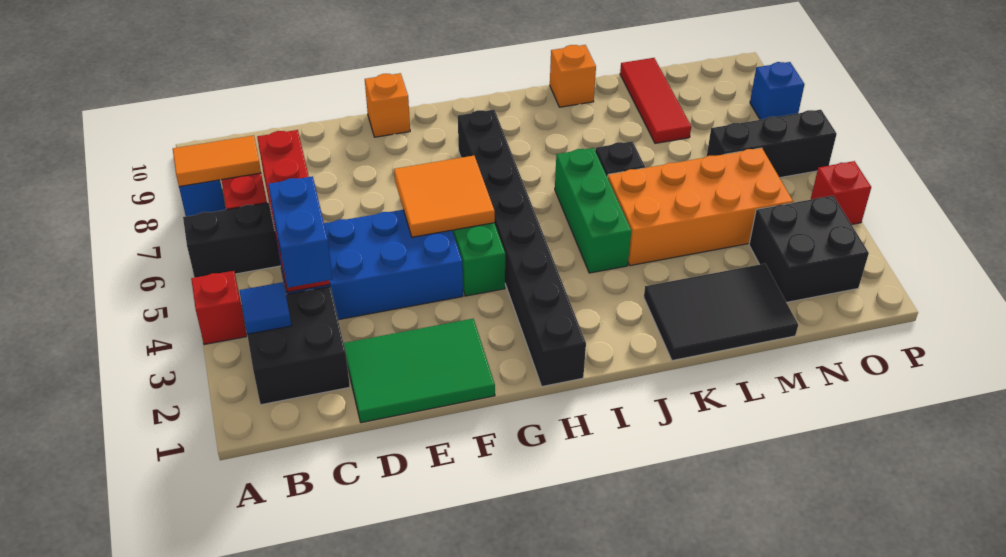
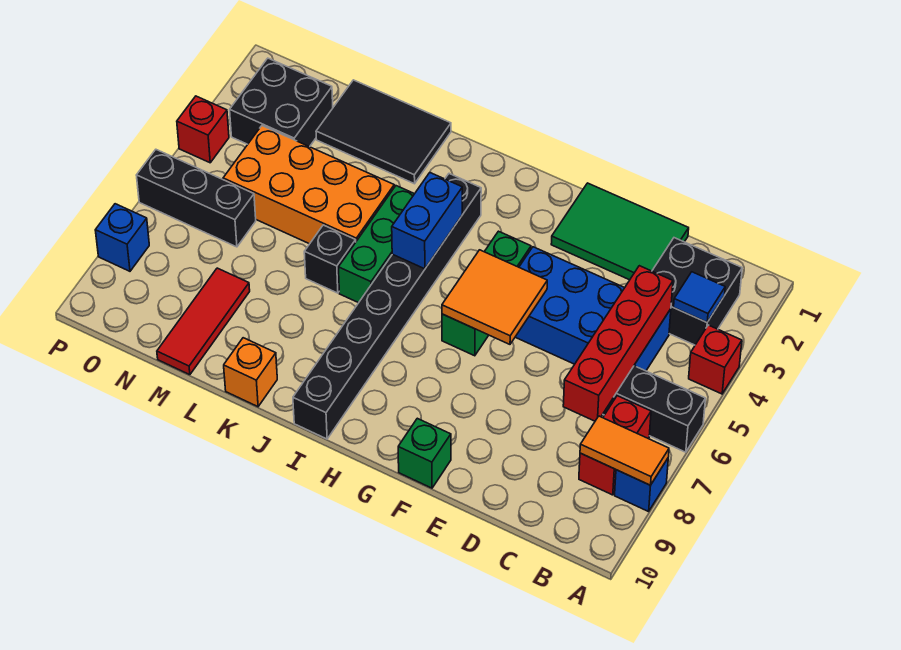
blue brick C3:C4 level 3 -> blue brick I4:I5 level 2
orange brick F10 level 1 -> green brick F10 level 1
black brick H1:H8 level 1 -> black brick I3:I10 level 1

